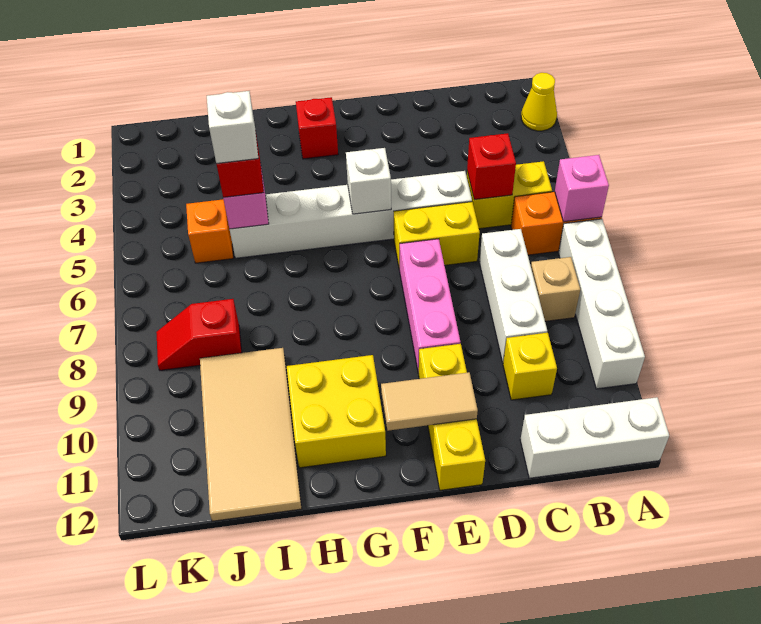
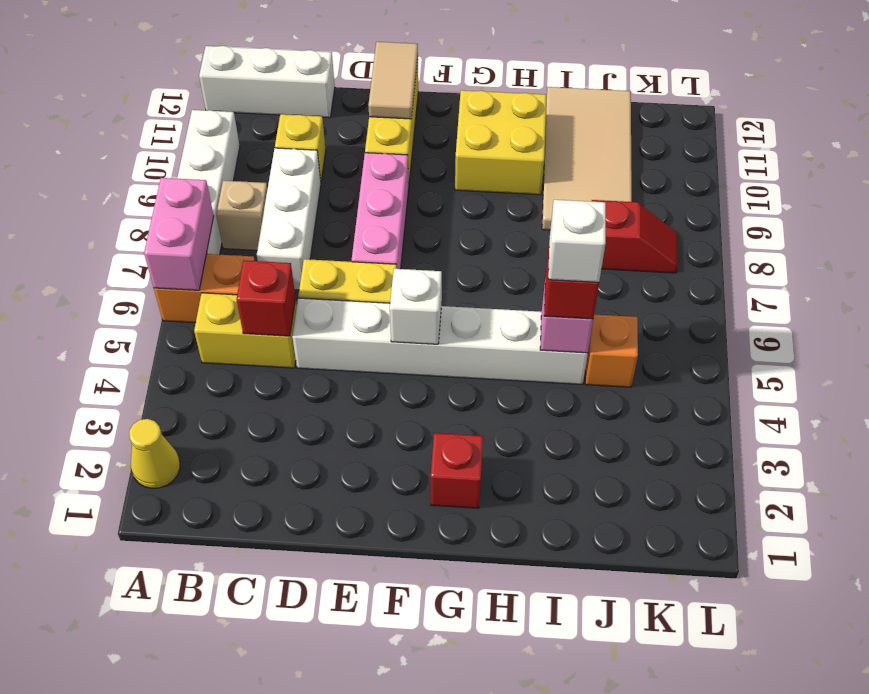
pink brick A6 level 2 -> pink brick A6:A7 level 2
tan tile E11:F11 level 2 -> tan tile E11:E12 level 2

